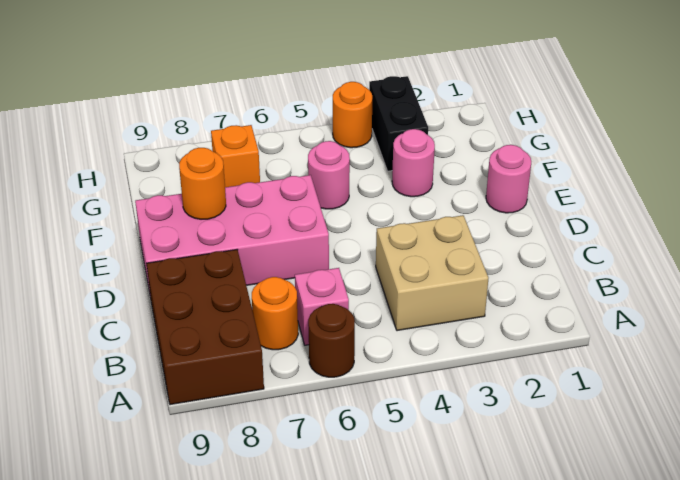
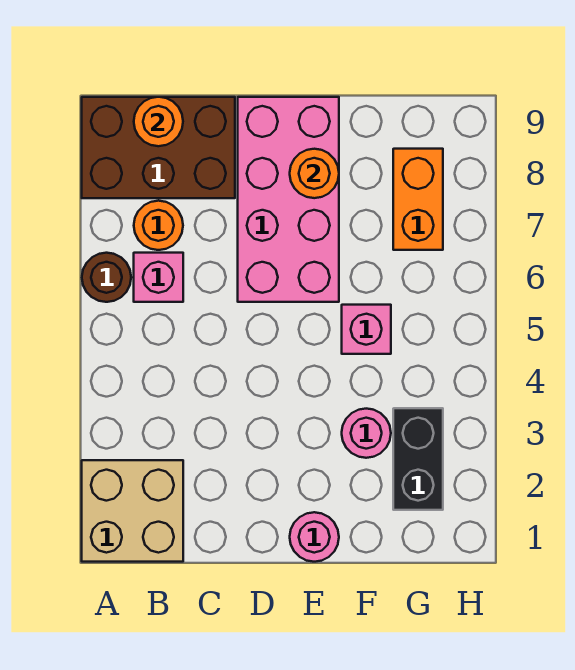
tan brick B3:C4 level 1 -> tan brick A1:B2 level 1
pink round brick F5 level 1 -> pink brick F5 level 1
black brick G3:H3 level 1 -> black brick G2:G3 level 1
orange brick G7 level 1 -> orange brick G7:G8 level 1
orange round brick H4 level 1 -> orange round brick B9 level 2

